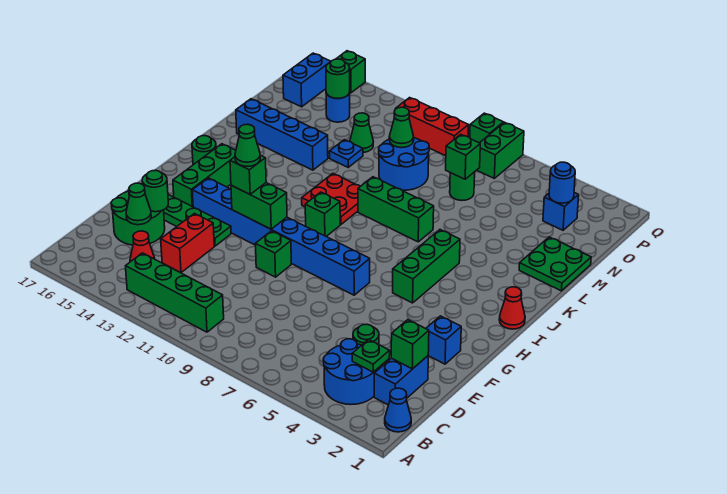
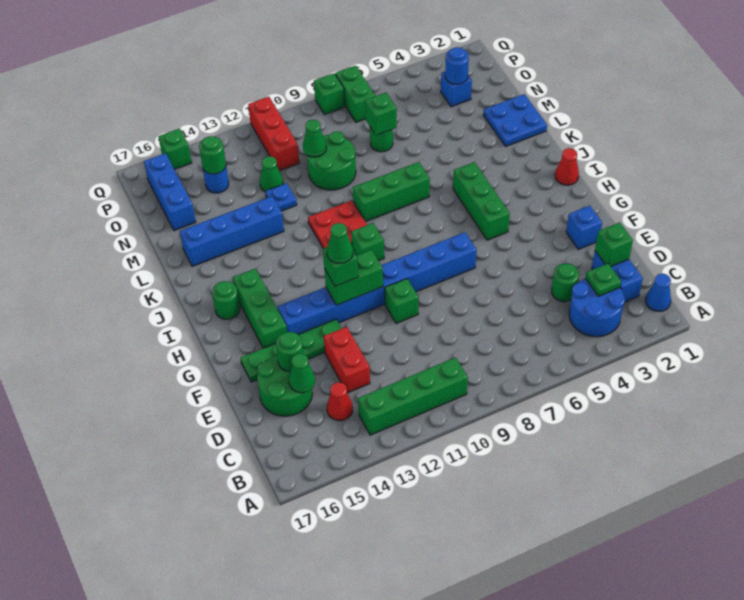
green plate L1:M2 level 1 -> blue plate L1:M2 level 1
blue round brick M9:N10 level 1 -> green round brick M9:N10 level 1
blue brick O16:P16 level 1 -> blue brick N16:P16 level 1
red brick P9:P11 level 1 -> red brick O11:Q11 level 1

